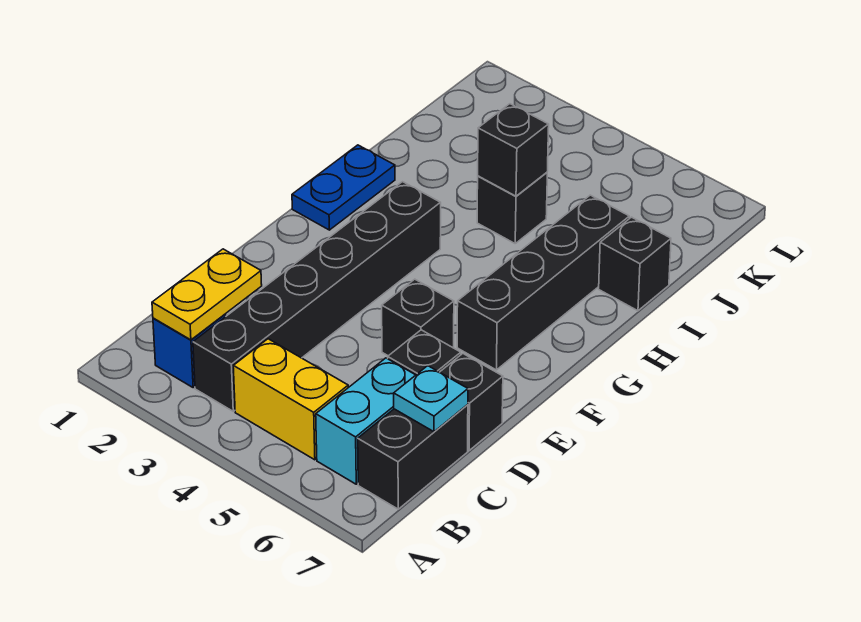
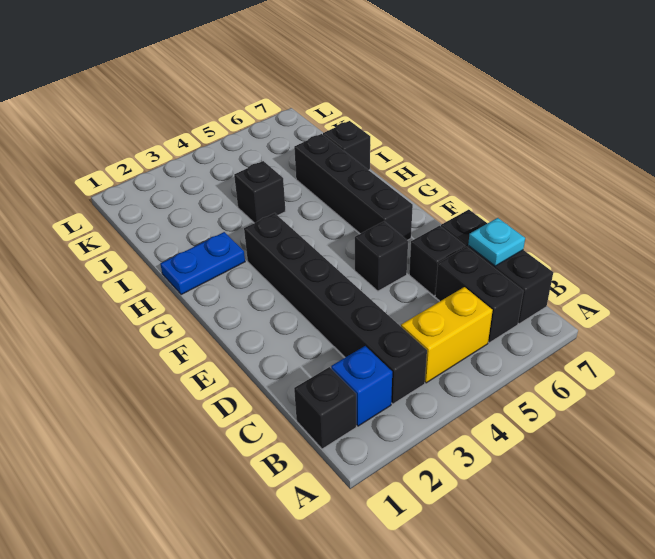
yellow plate B2:C2 level 2 -> none
cyan brick B6:C6 level 1 -> black brick B6:C6 level 1
blue plate G1:H1 level 1 -> blue plate H1:H2 level 1
black brick I4 level 2 -> black brick B1 level 1

